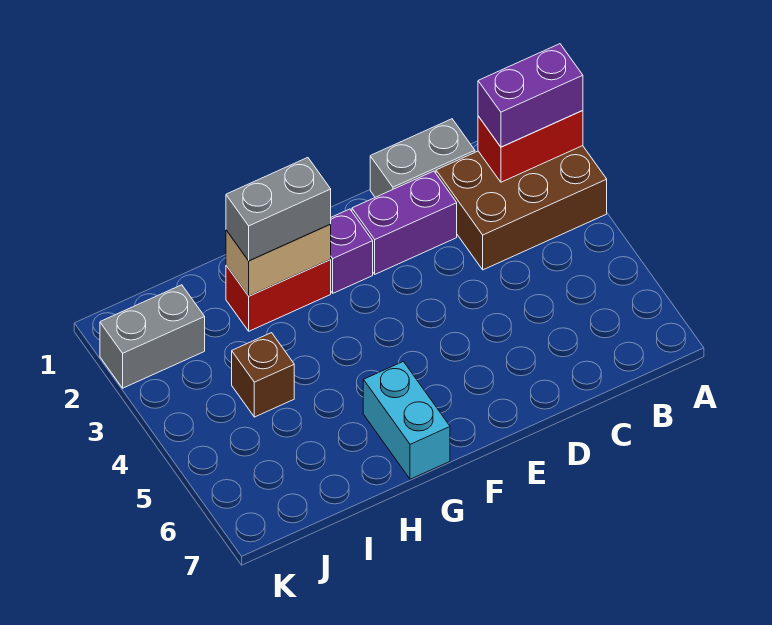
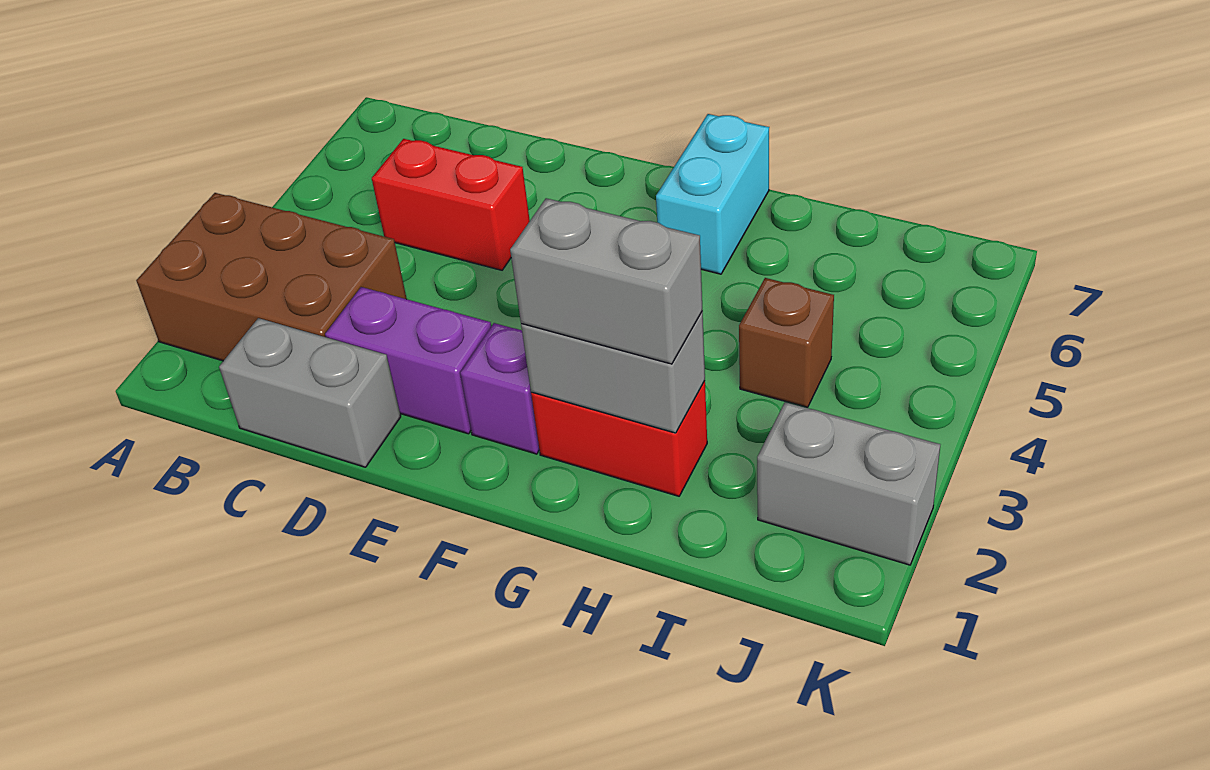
red brick A2:B2 level 2 -> red brick C5:D5 level 1
purple brick A2:B2 level 3 -> none
tan brick G2:H2 level 2 -> grey brick G2:H2 level 2

